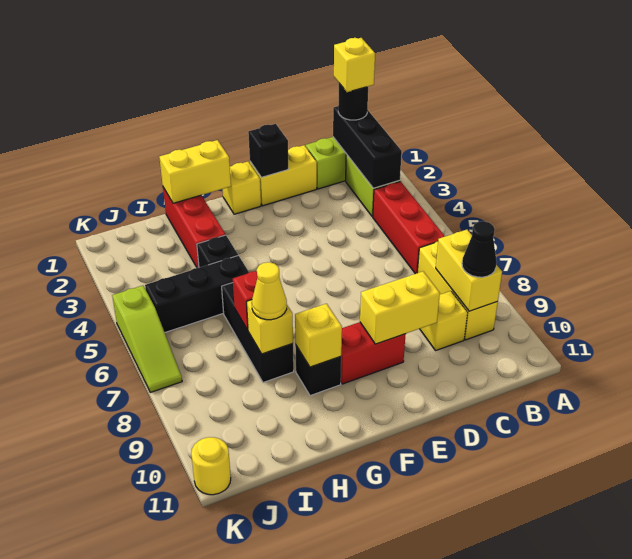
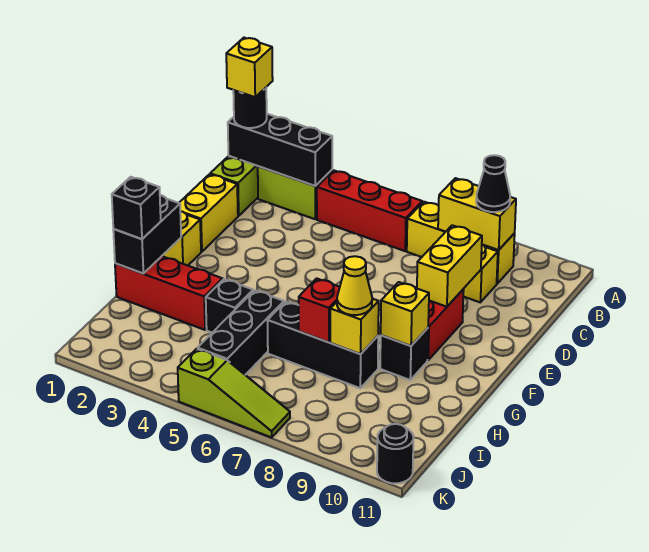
black brick E1 level 2 -> black brick H1 level 3
yellow brick G1:H1 level 2 -> black brick G1:H1 level 2
yellow round brick K11 level 1 -> black round brick K11 level 1

